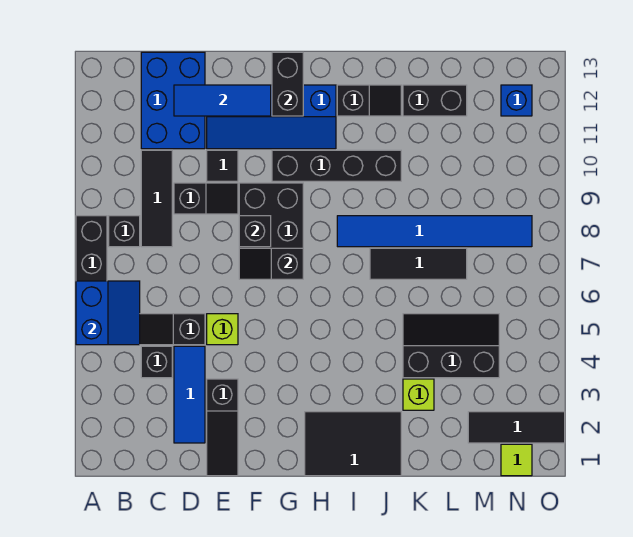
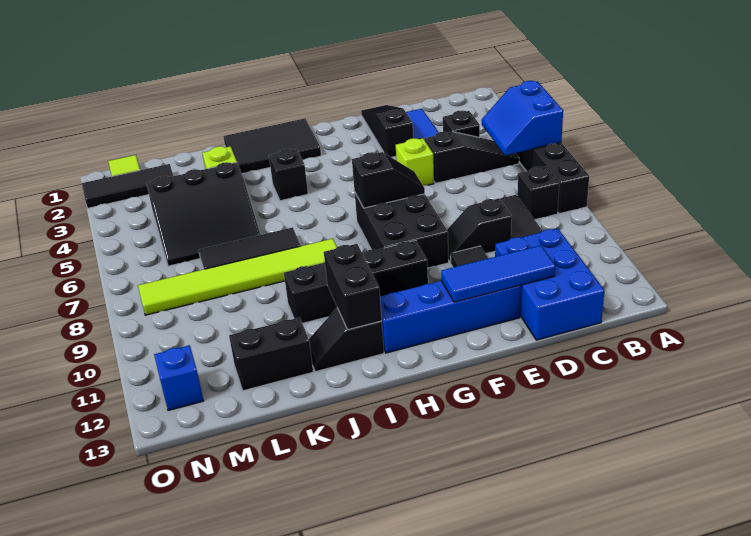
black brick F8 level 2 -> black brick I4 level 1
black brick G12:G13 level 2 -> black brick I11:I12 level 2
blue tile I8:N8 level 1 -> lime tile I8:N8 level 1
black slope K4:M5 level 1 top 4 -> black slope K4:M6 level 1 top 4

